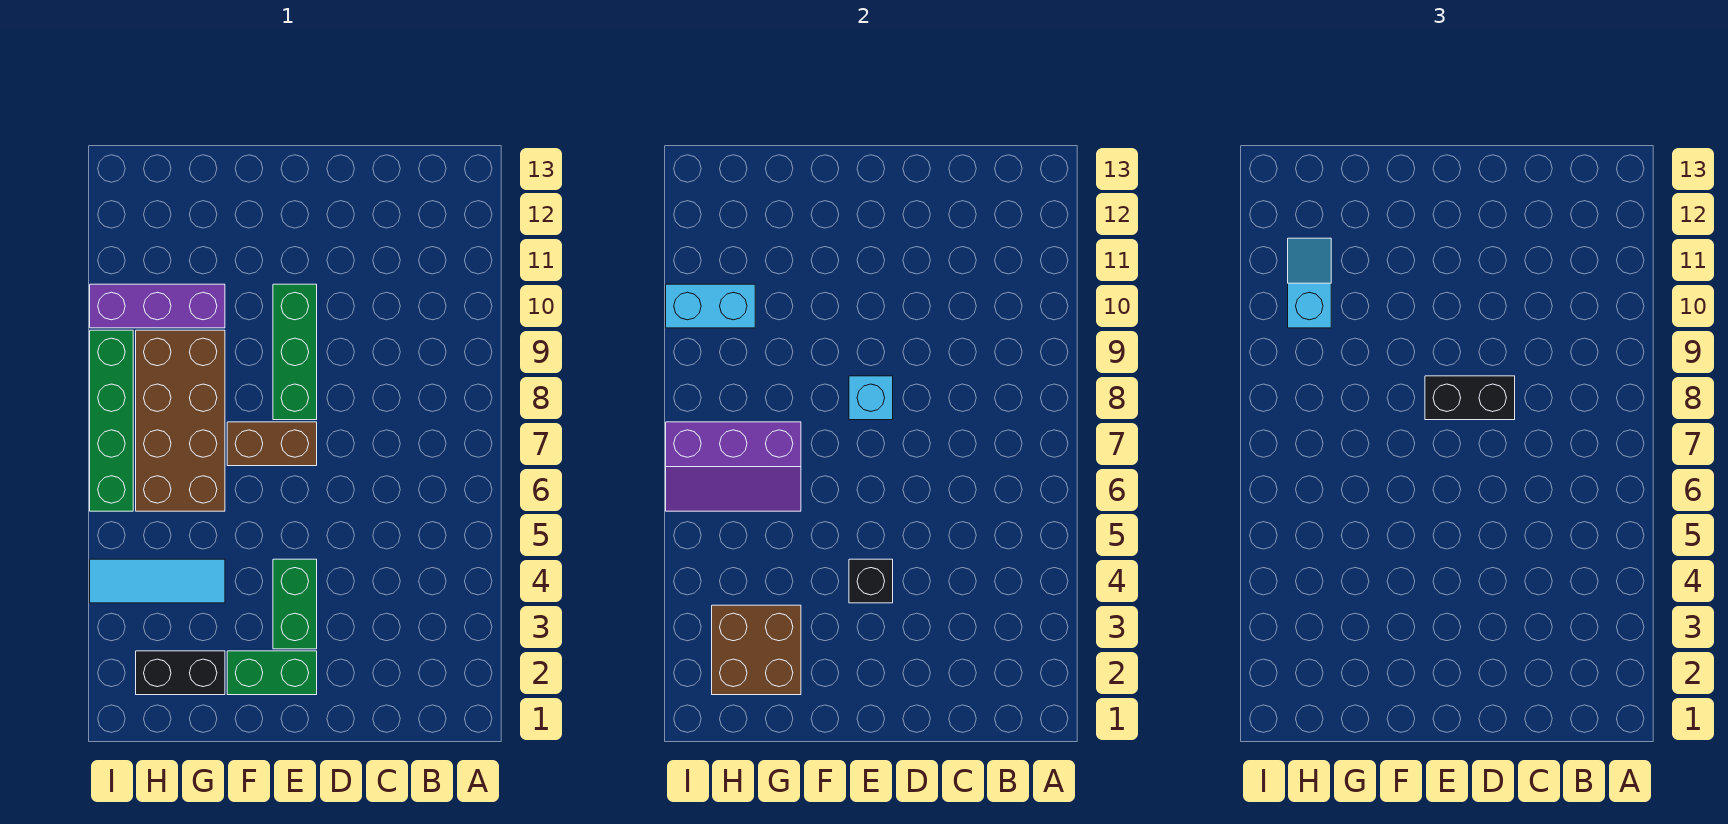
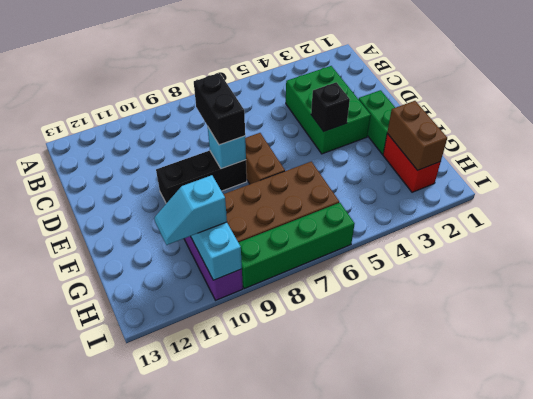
green brick E3:E4 level 1 -> green brick C3:E4 level 1
green brick E8:E10 level 1 -> black brick E8:E10 level 1
black brick G2:H2 level 1 -> red brick G2:H2 level 1
brown brick G2:H3 level 2 -> brown brick G2:H2 level 2
cyan tile G4:I4 level 1 -> none
purple slope G6:I7 level 2 top 7 -> none

